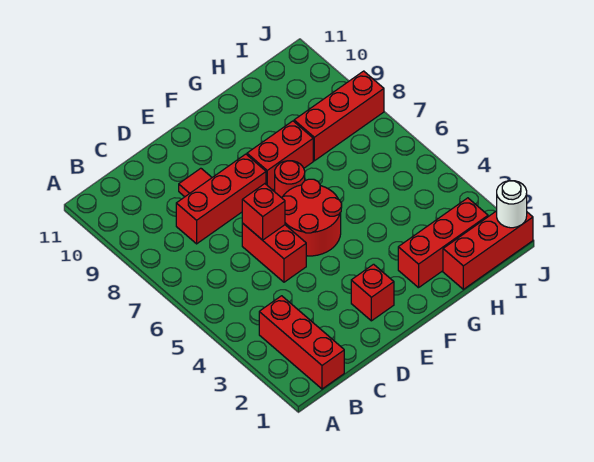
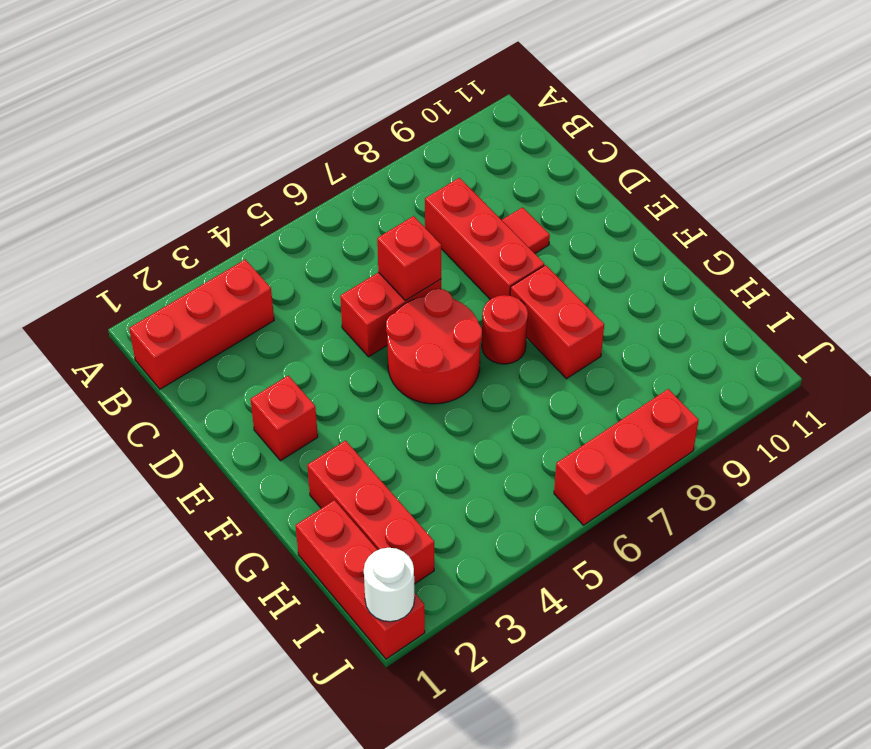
red brick H8:J8 level 1 -> red brick J6:J8 level 1

